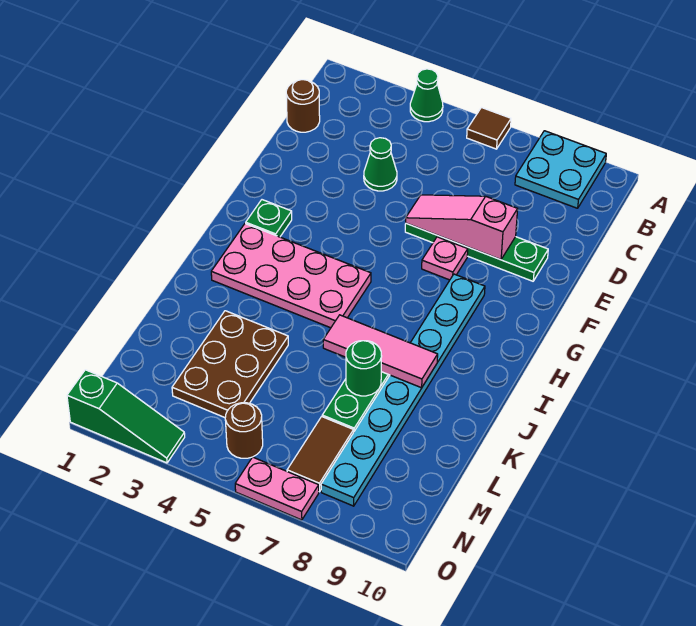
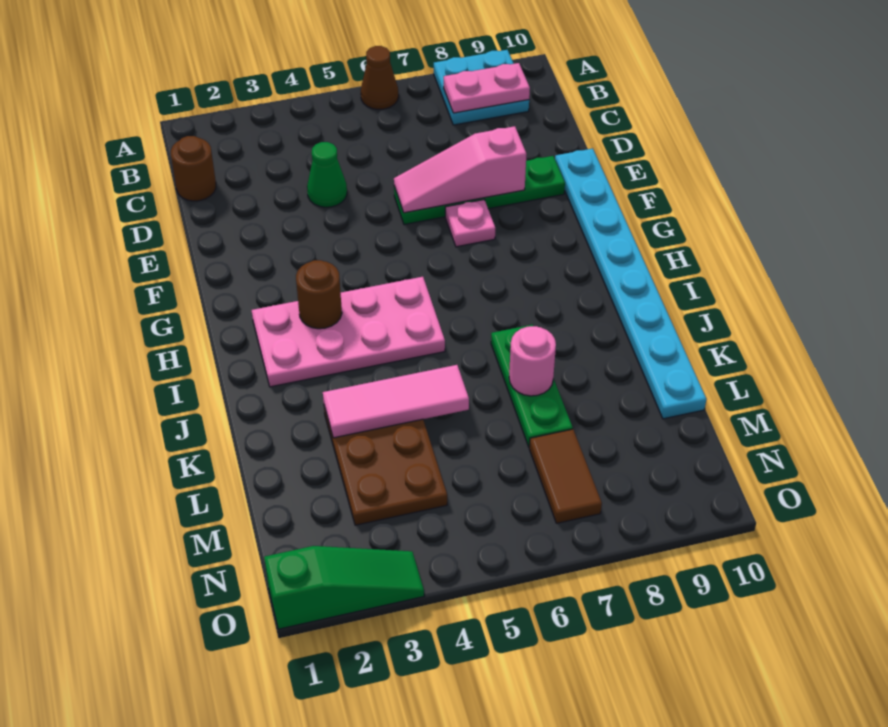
green cone A4 level 1 -> none
brown tile A6 level 1 -> brown cone A6 level 1
green plate G2 level 1 -> none
cyan plate G8:N8 level 1 -> cyan plate E10:L10 level 1
pink tile J6:J8 level 2 -> pink tile K3:K5 level 2
green round brick K7 level 2 -> pink round brick K7 level 2
brown round brick N5 level 1 -> brown round brick H3 level 2
pink plate O6:O7 level 1 -> pink plate B8:B9 level 2

